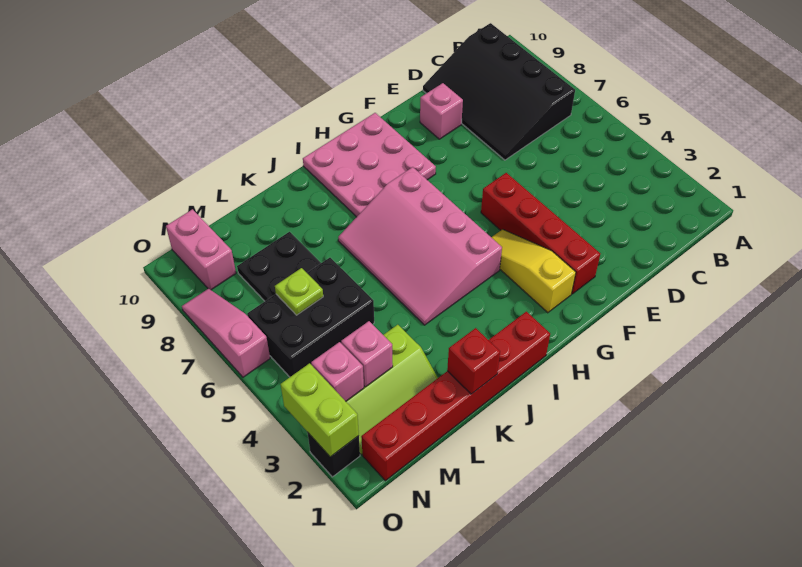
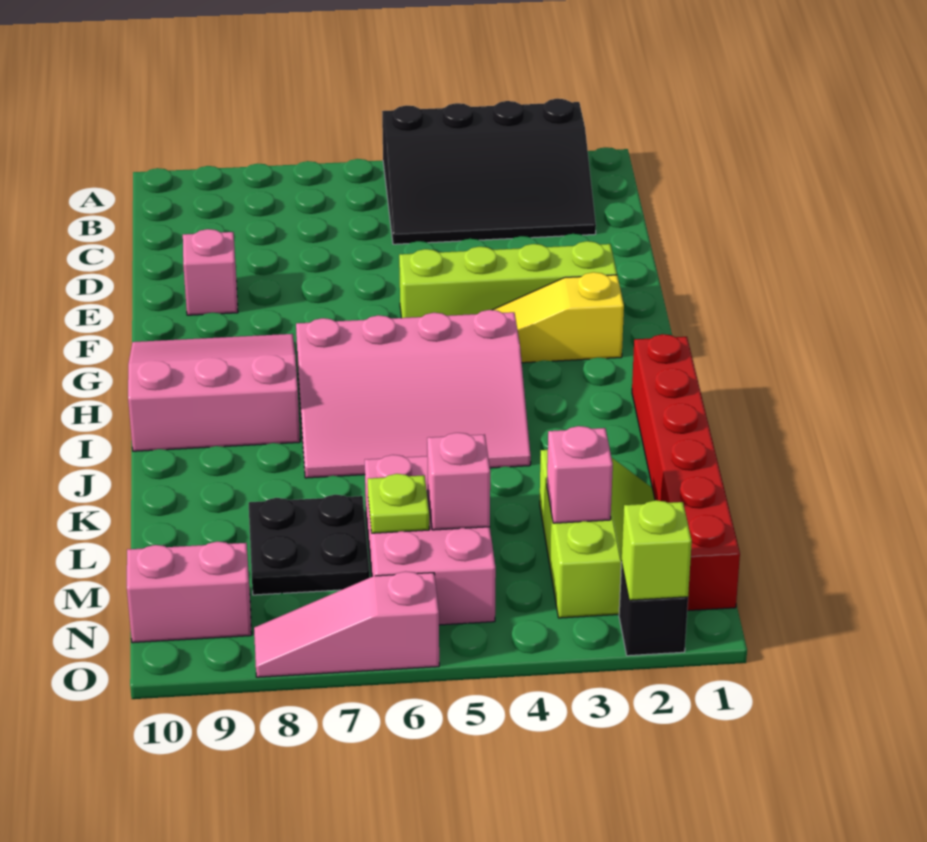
black slope B7:D10 level 1 top B -> black slope A2:C5 level 1 top A
red brick F2:F5 level 1 -> lime brick F2:F5 level 1
pink plate G8:I10 level 1 -> pink slope G8:I10 level 1 top I
red brick K1 level 2 -> none
black brick L5:N6 level 1 -> pink brick L5:N6 level 1
pink brick N3 level 2 -> pink brick M5 level 2
lime brick O2:O3 level 2 -> lime brick O2 level 2

